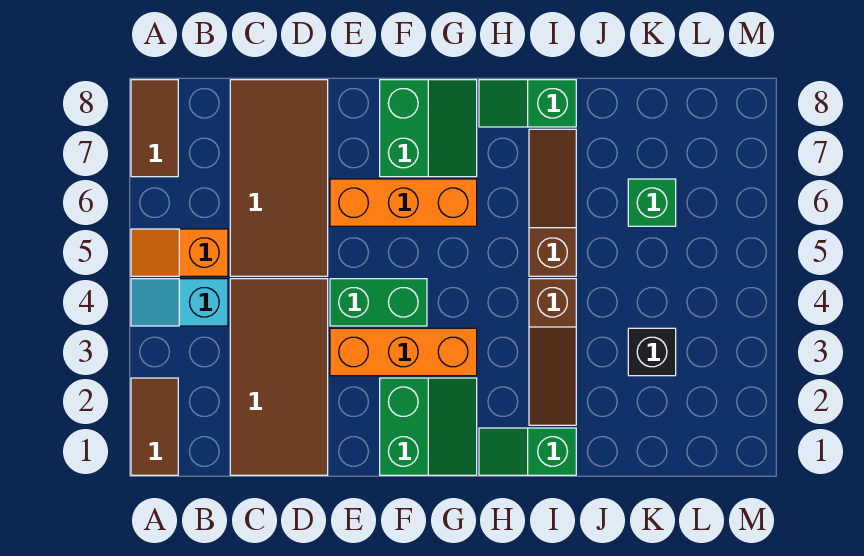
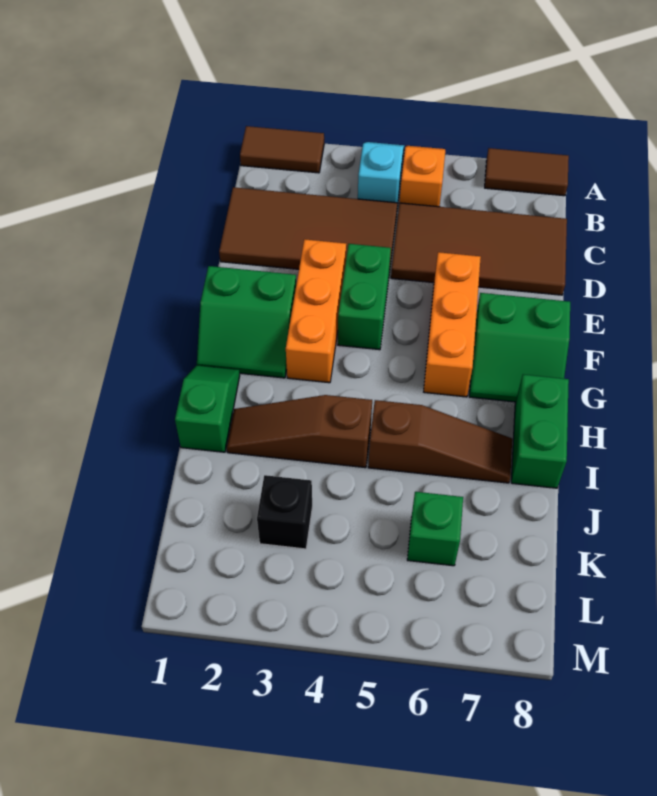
green slope H8:I8 level 1 top I -> green brick H8:I8 level 1

